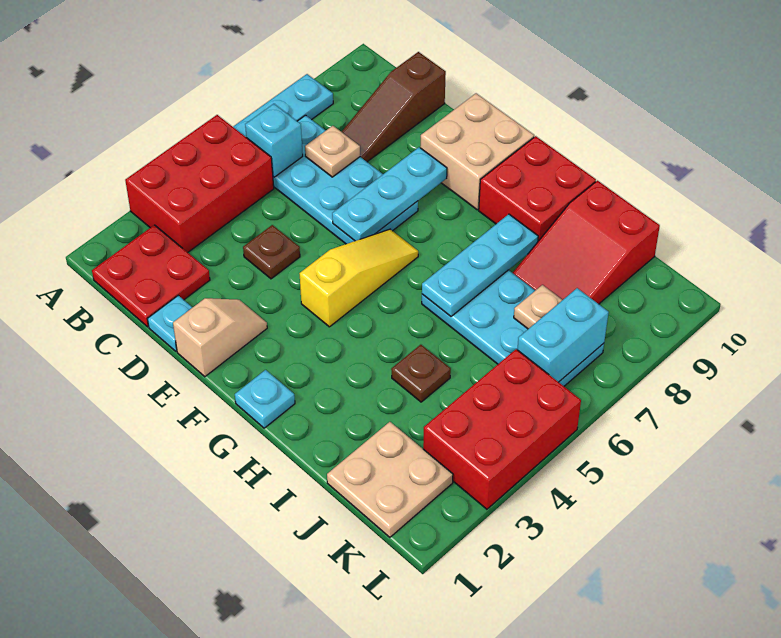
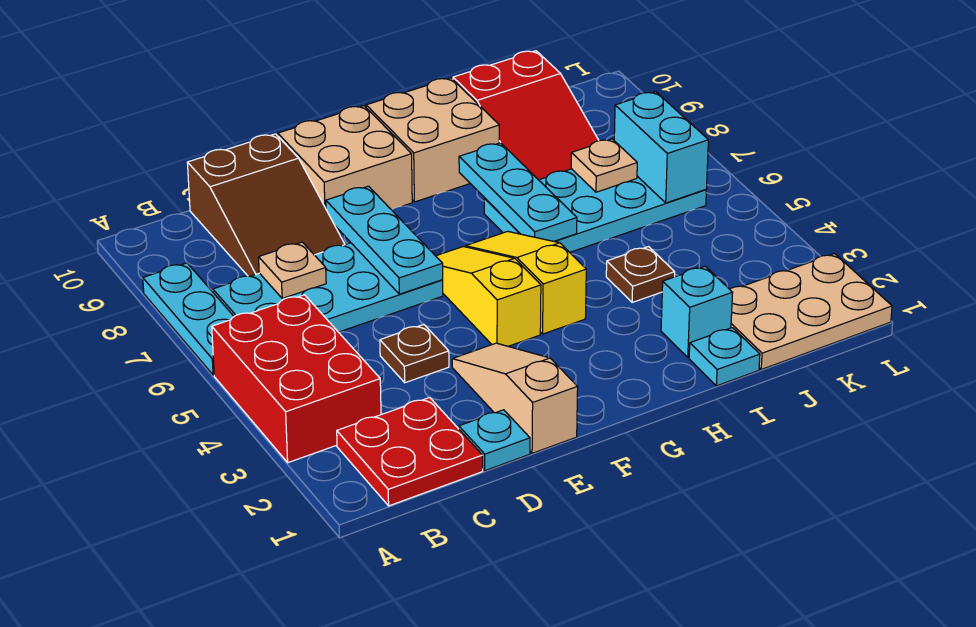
cyan brick B6 level 2 -> cyan brick I2 level 1
brown slope C8:C10 level 1 top 10 -> brown slope C8:D10 level 1 top 10
tan slope E1:E2 level 1 top 1 -> tan slope E1:E3 level 1 top 1
cyan plate G1 level 1 -> cyan plate I1 level 1
none -> yellow slope G4:G6 level 1 top 4
red brick G9:H10 level 1 -> tan brick G9:H10 level 1
tan plate J1:K2 level 1 -> tan plate J1:L2 level 1
red brick K3:L5 level 1 -> none

